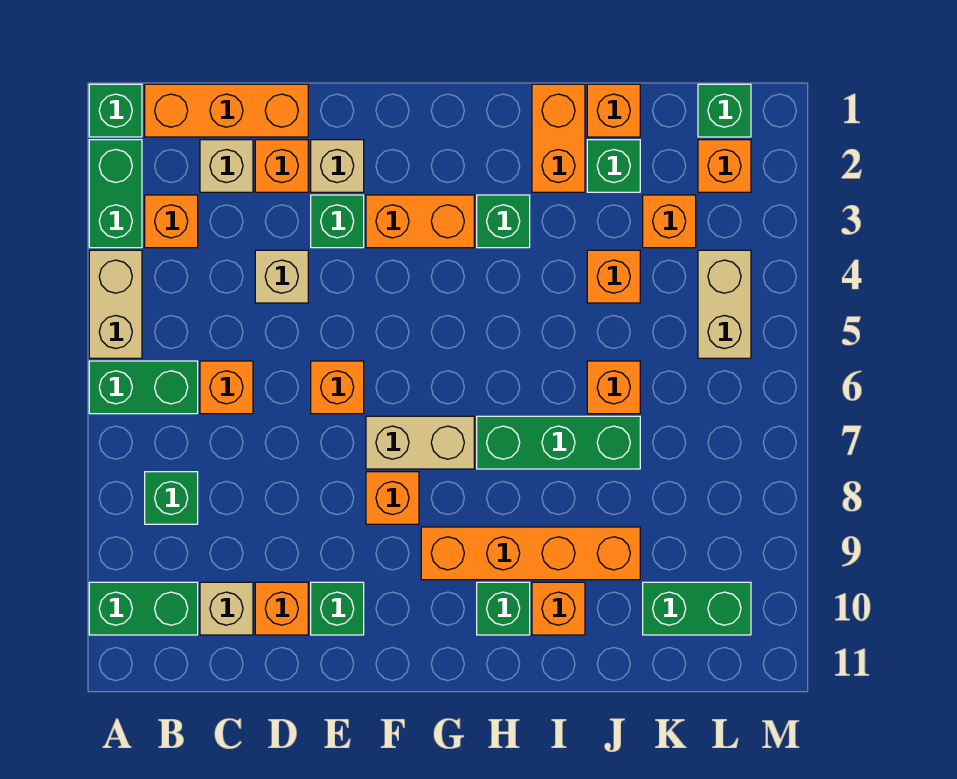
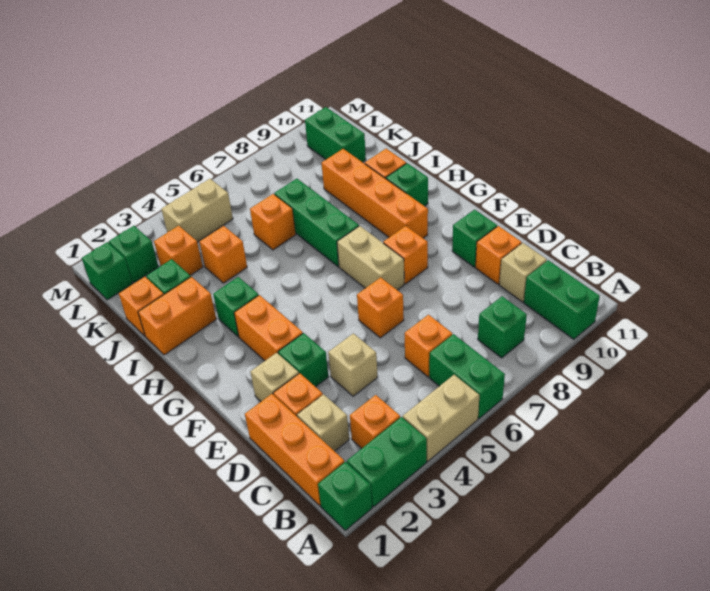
orange brick L2 level 1 -> green brick L2 level 1

